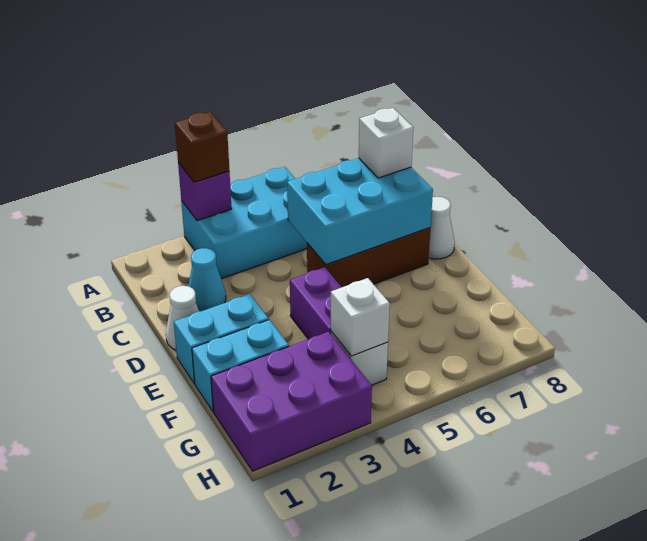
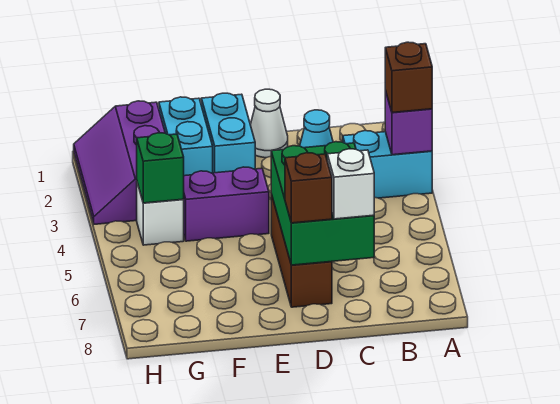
cyan brick A3:B5 level 1 -> cyan brick A3:B3 level 1
cyan brick C5:D7 level 2 -> green brick C5:D7 level 2
none -> brown brick D7 level 3
white cone D8 level 1 -> none
purple brick G1:H3 level 1 -> purple slope G1:H3 level 1 top G
white brick G4 level 2 -> green brick G4 level 2

